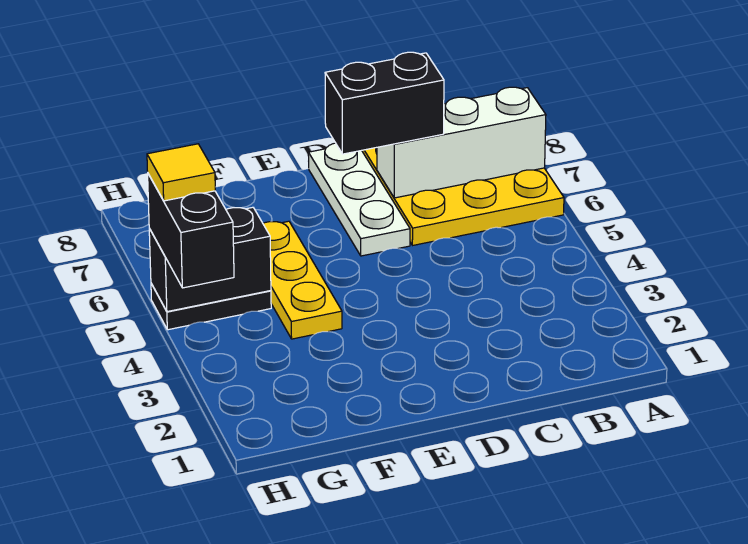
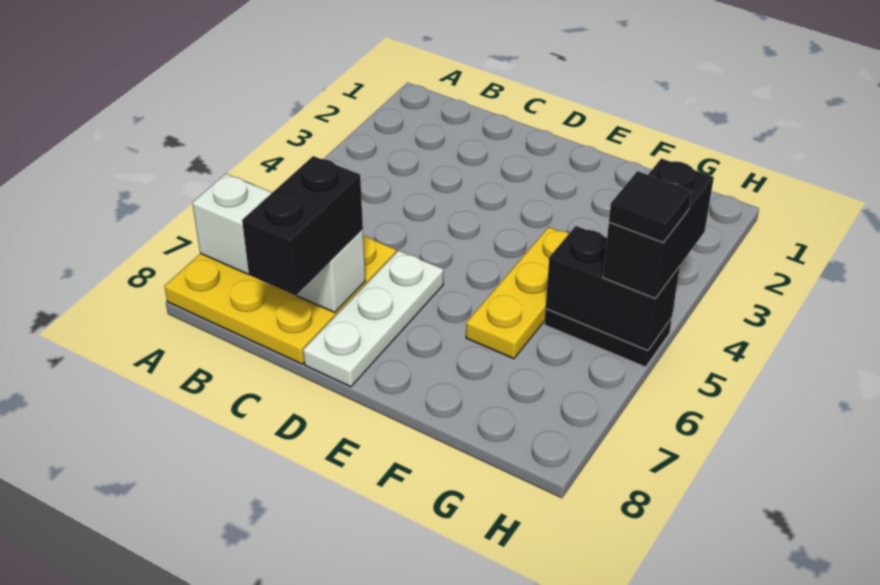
black brick C7:D7 level 3 -> black brick C7:C8 level 3
yellow tile H5 level 4 -> black tile H5 level 4

